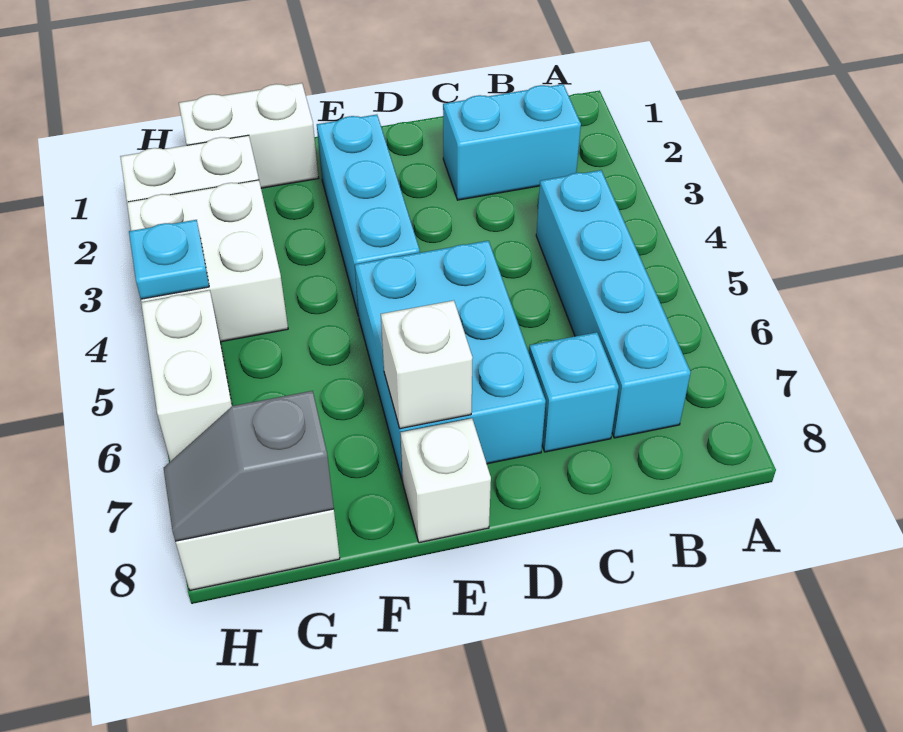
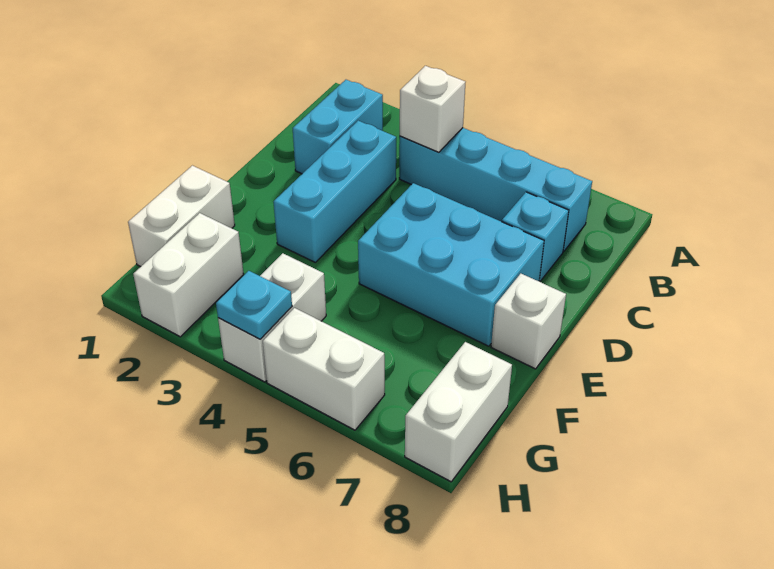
cyan brick E2:E4 level 1 -> cyan brick C3:E3 level 1
white brick E7 level 2 -> white brick B4 level 2
white brick G3:H4 level 1 -> white brick G4:H4 level 1
grey slope G8:H8 level 2 top G -> none

